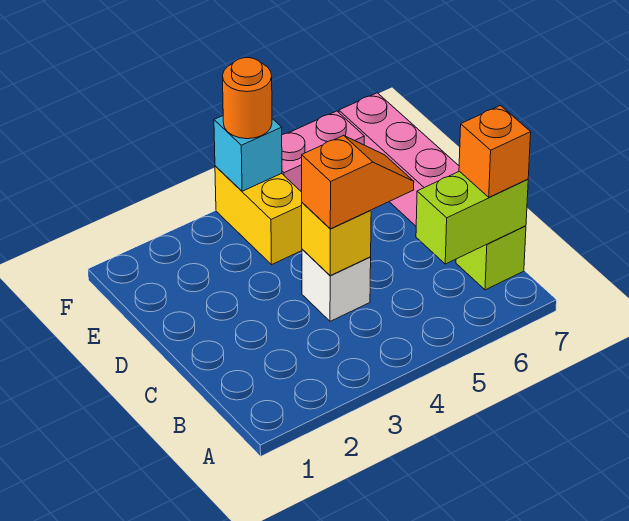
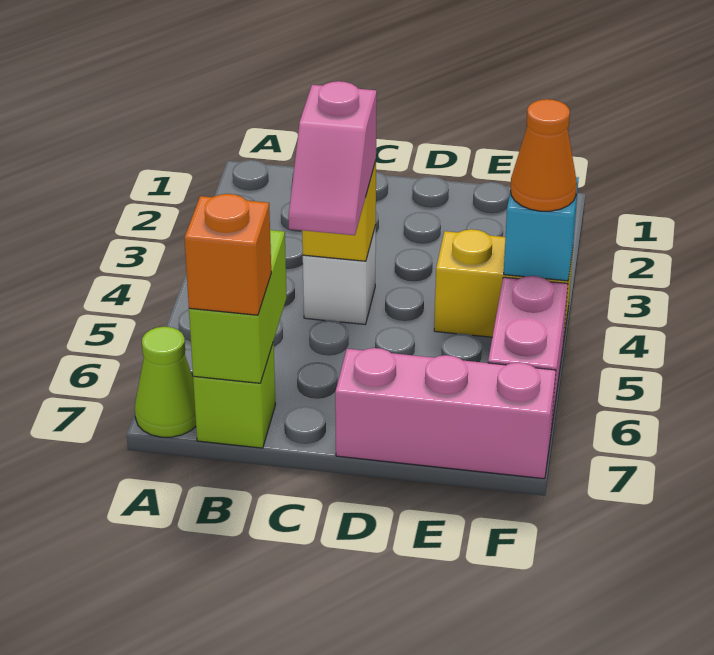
none -> lime cone A7 level 1
orange slope C4:C5 level 3 top 4 -> pink slope C4:C5 level 3 top 4
orange round brick F4 level 3 -> orange cone F4 level 3

